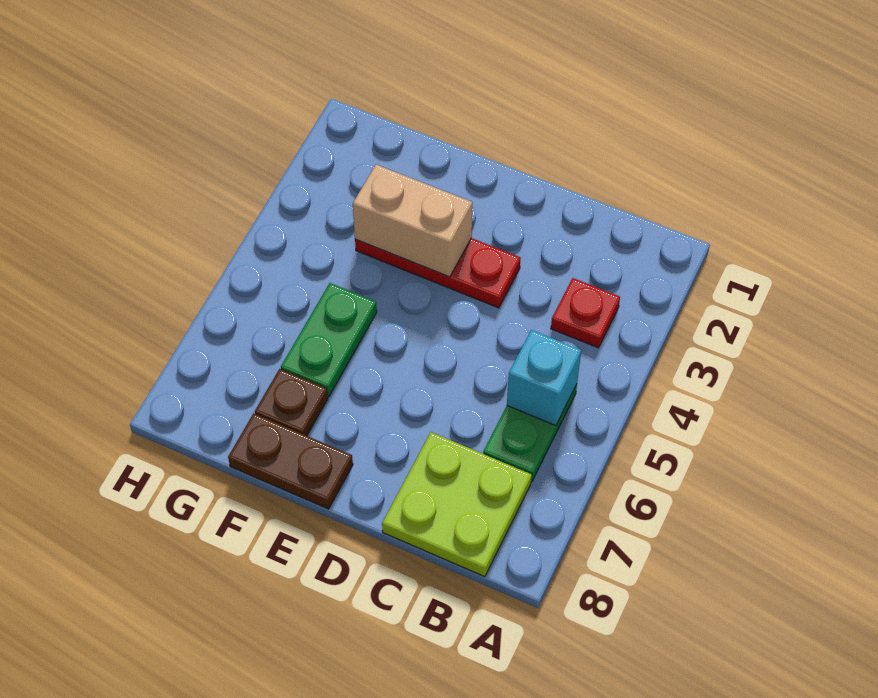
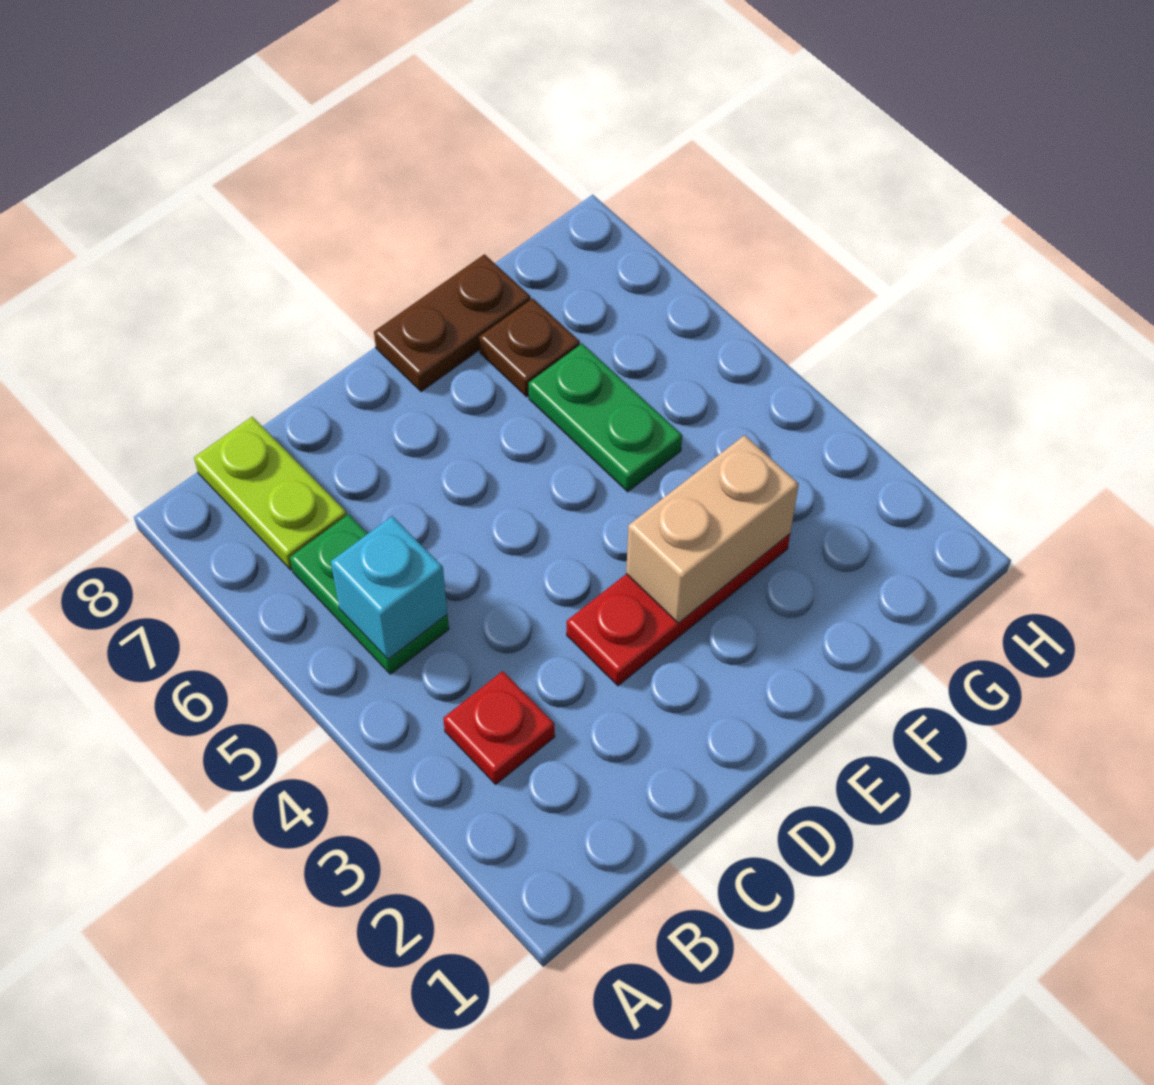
lime plate B7:C8 level 1 -> lime plate B7:B8 level 1

